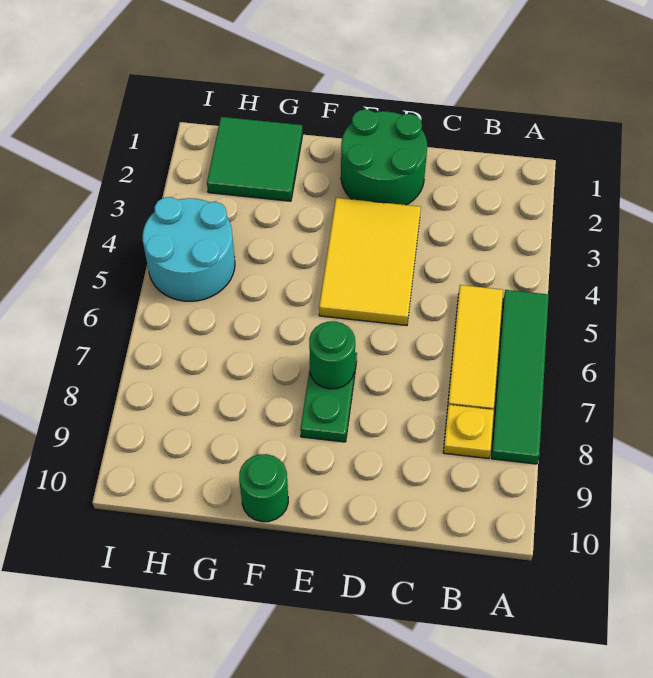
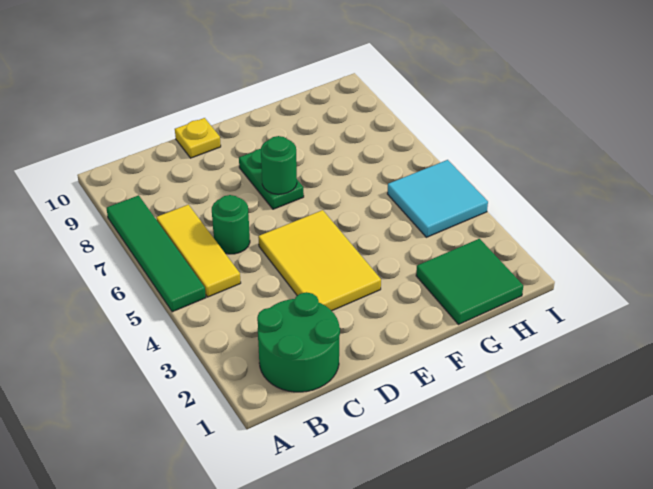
yellow plate B8 level 1 -> yellow plate D10 level 1
green round brick D1:E2 level 1 -> green round brick B1:C2 level 1
green round brick F10 level 1 -> green round brick C6 level 1
cyan round brick H4:I5 level 1 -> cyan tile H4:I5 level 1

